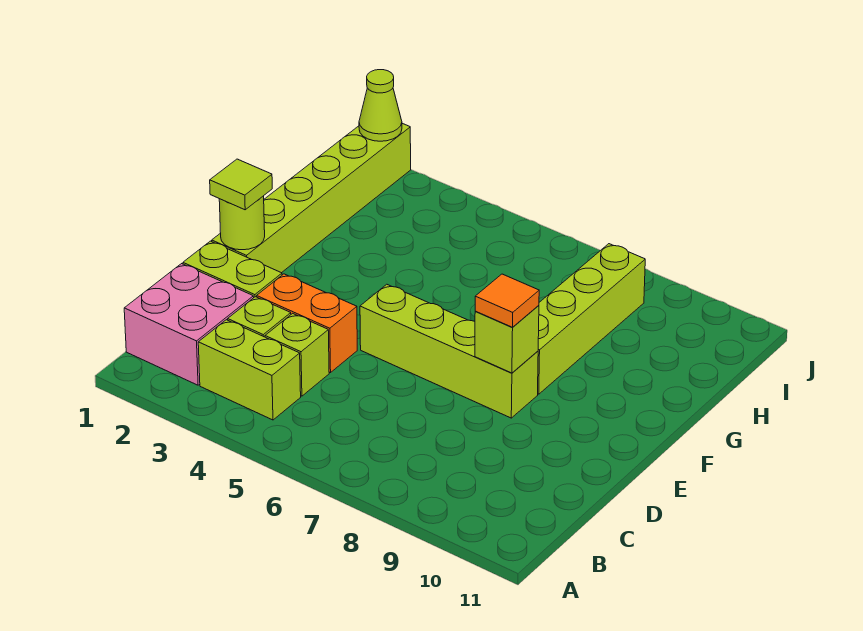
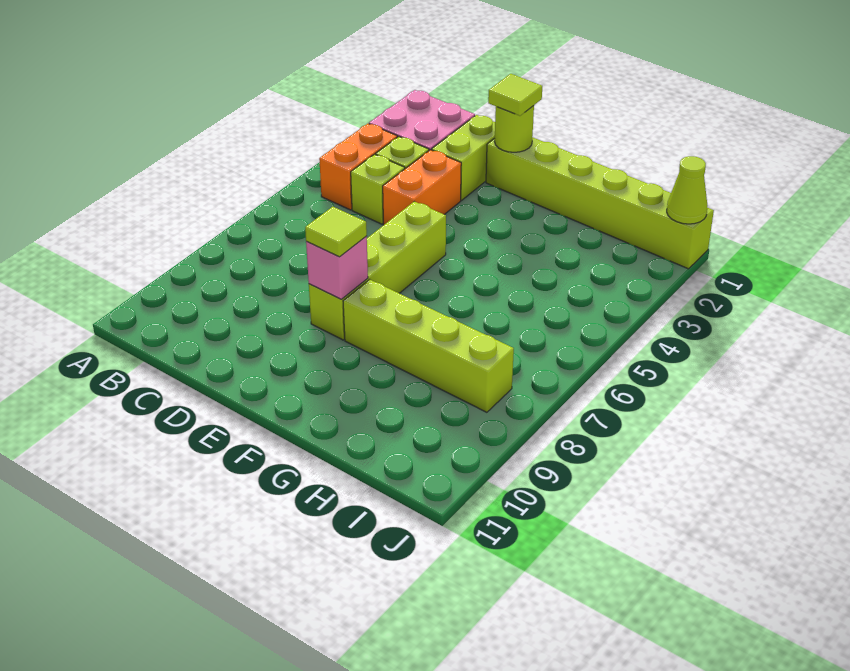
lime brick B3:B4 level 1 -> orange brick B3:B4 level 1
lime brick E8 level 2 -> pink brick E8 level 2
orange tile E8 level 3 -> lime tile E8 level 3

